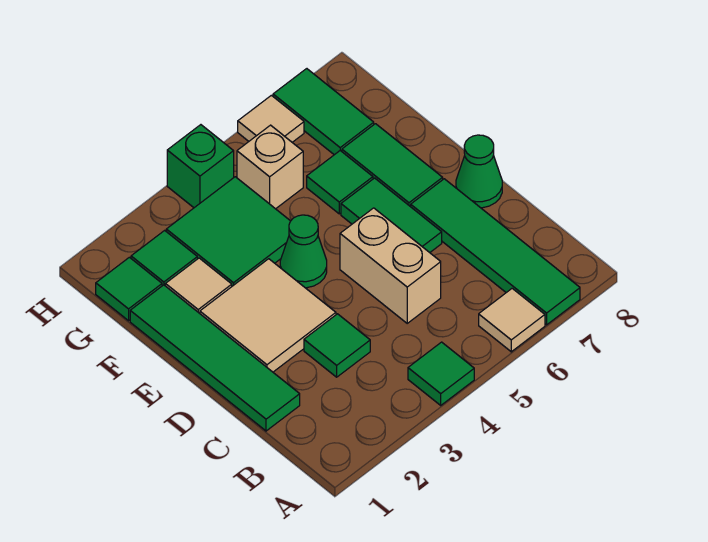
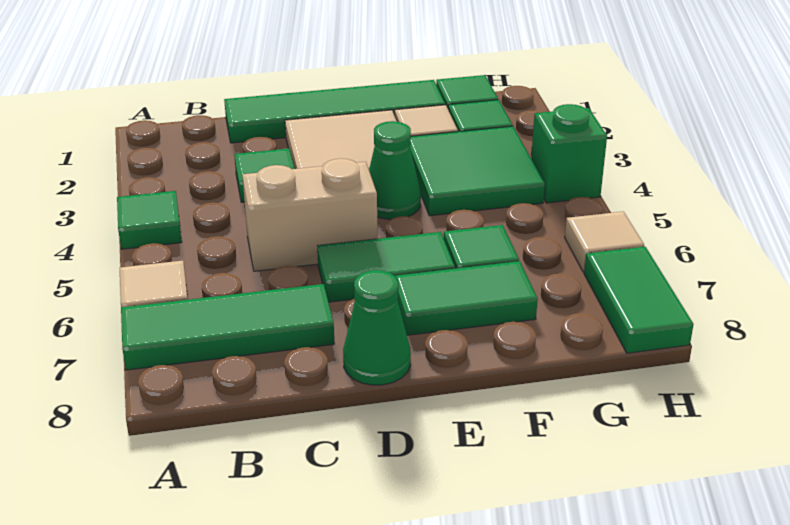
green tile A7:D7 level 1 -> green tile A7:C7 level 1
tan brick G5 level 1 -> none
green tile G7:H7 level 1 -> green tile H7:H8 level 1

